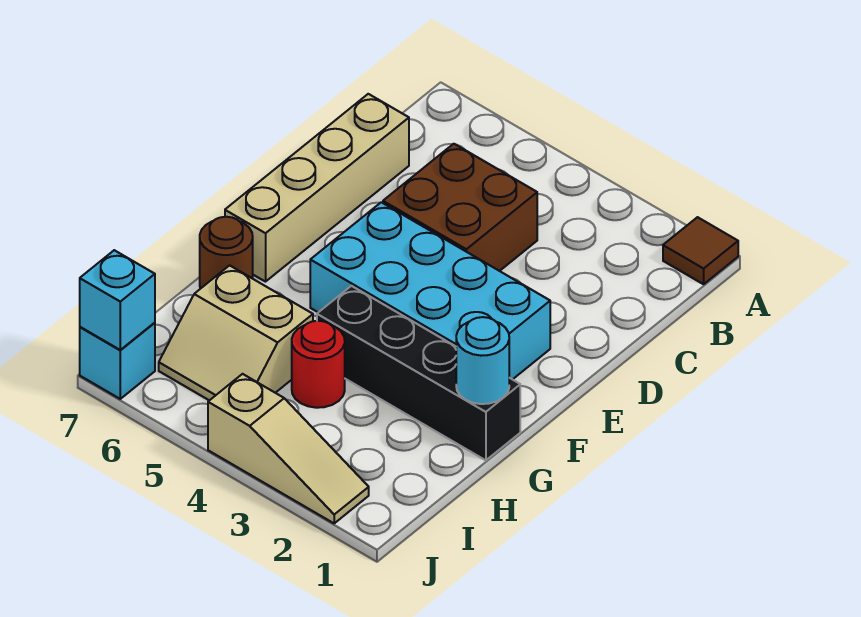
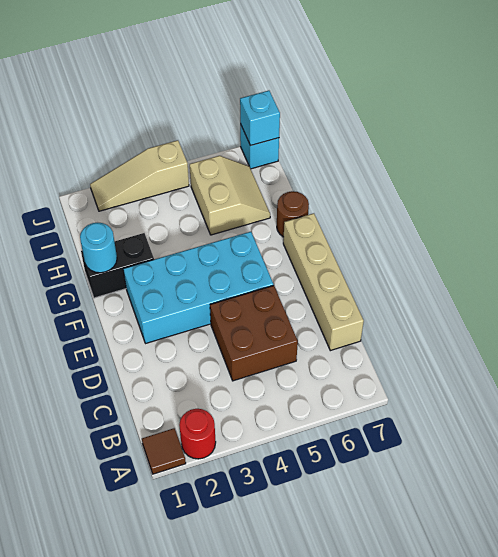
black brick G1:G4 level 1 -> black brick G1:G2 level 1
red round brick H4 level 1 -> red round brick A2 level 1
tan slope H5:I6 level 1 top H -> tan slope H5:I6 level 1 top 5

